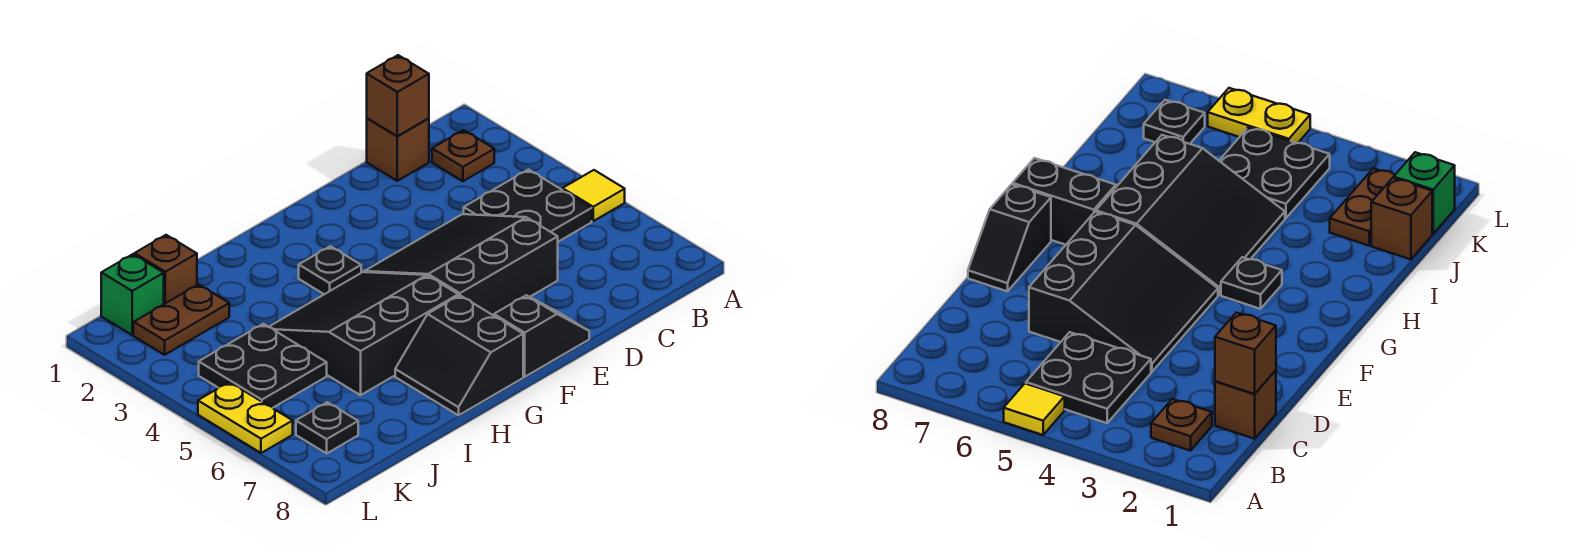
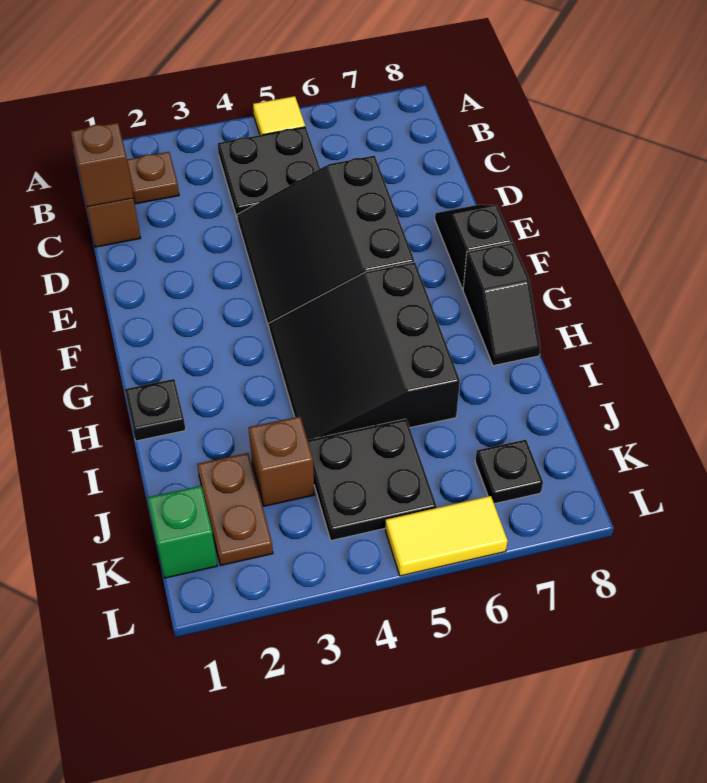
black plate G3 level 1 -> black plate H1 level 1
black slope G7:H8 level 1 top G -> black slope G8:H8 level 1 top G
brown brick J1 level 1 -> brown brick J3 level 1
yellow plate L5:L6 level 1 -> yellow tile L5:L6 level 1

